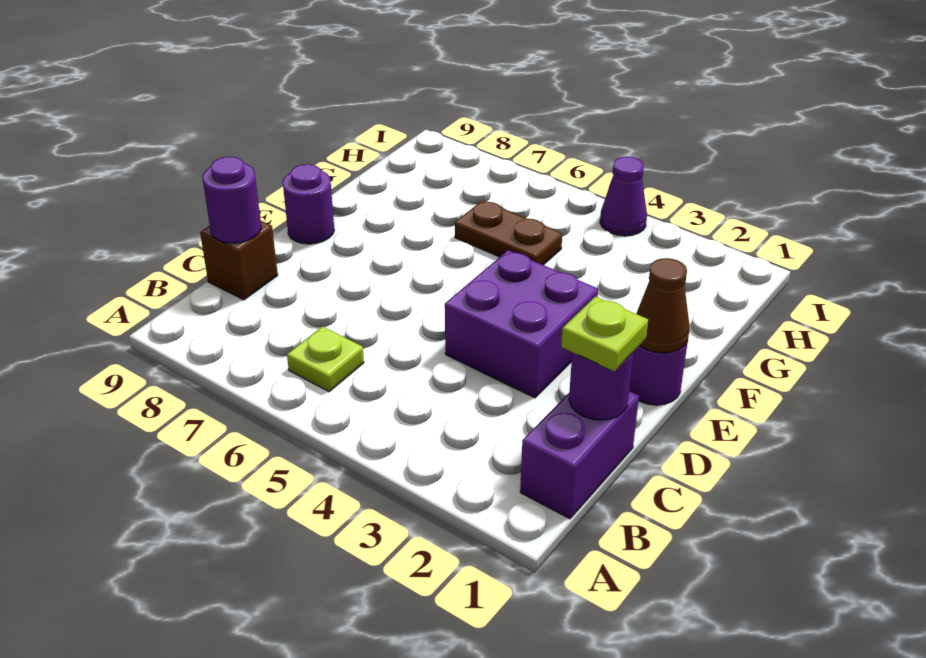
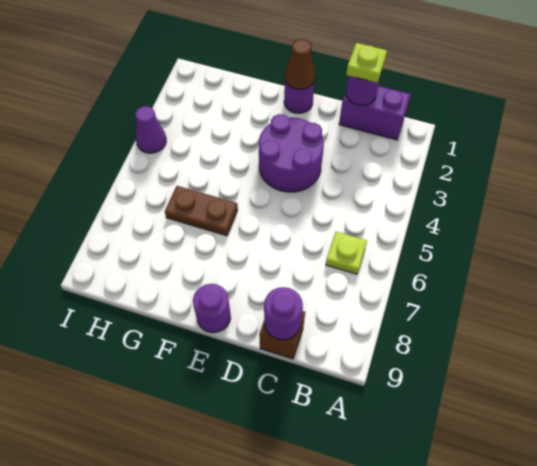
purple brick D3:E4 level 1 -> purple round brick D3:E4 level 1
brown plate G5:G6 level 1 -> brown plate F6:G6 level 1

